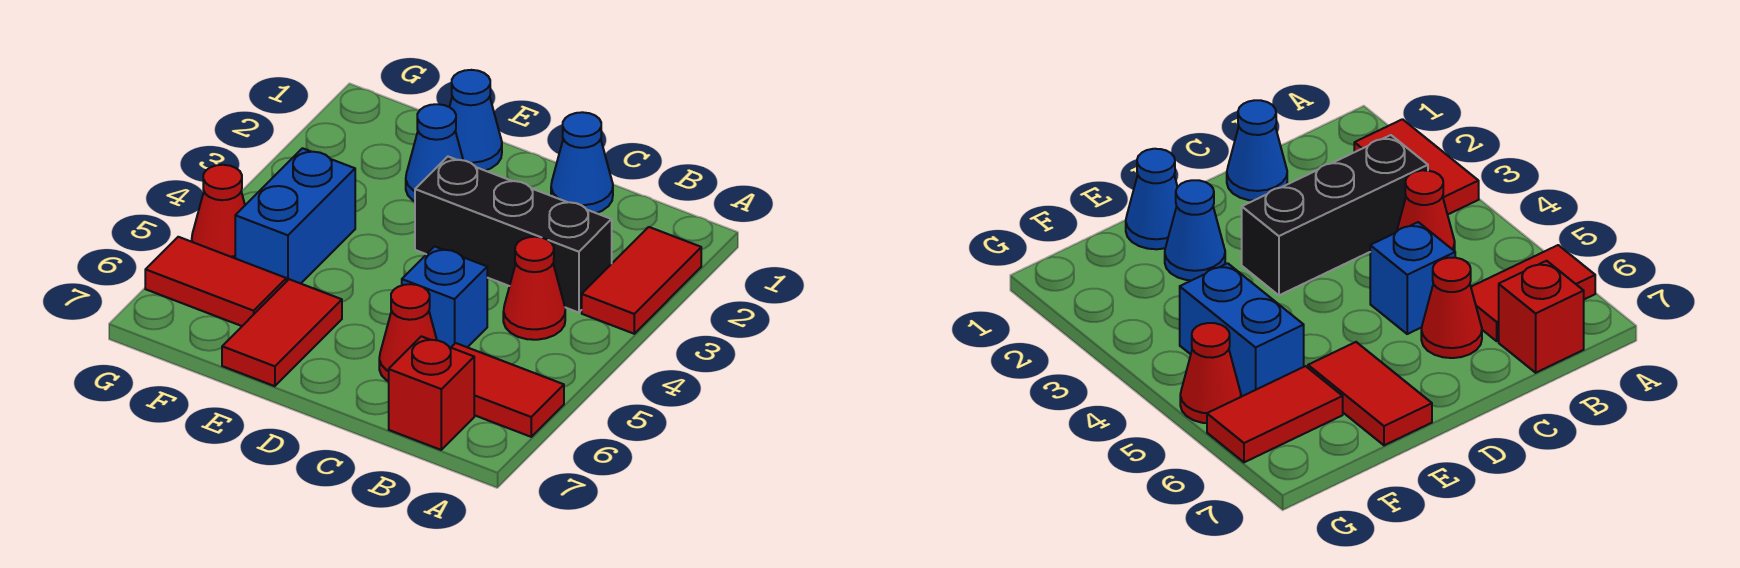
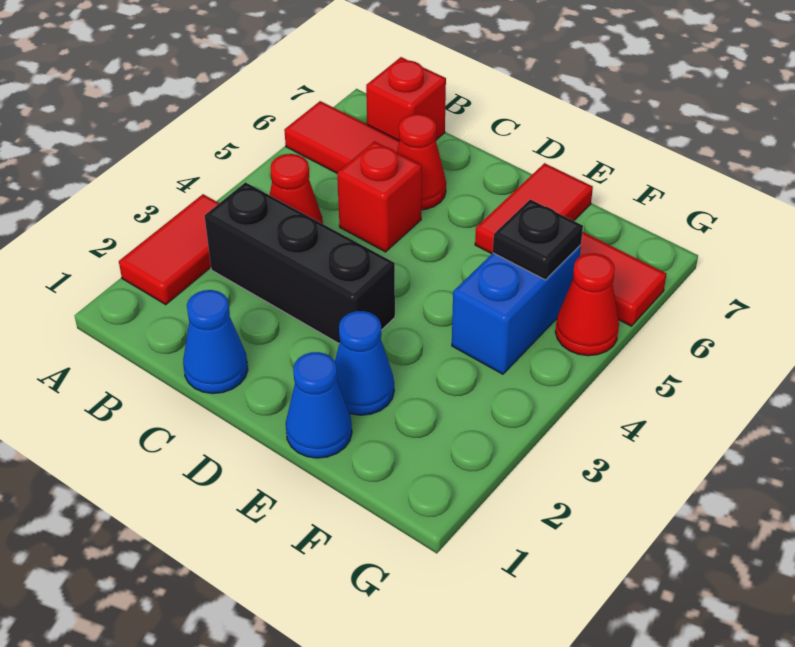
blue brick C5 level 1 -> red brick C5 level 1
none -> black plate F5 level 2

